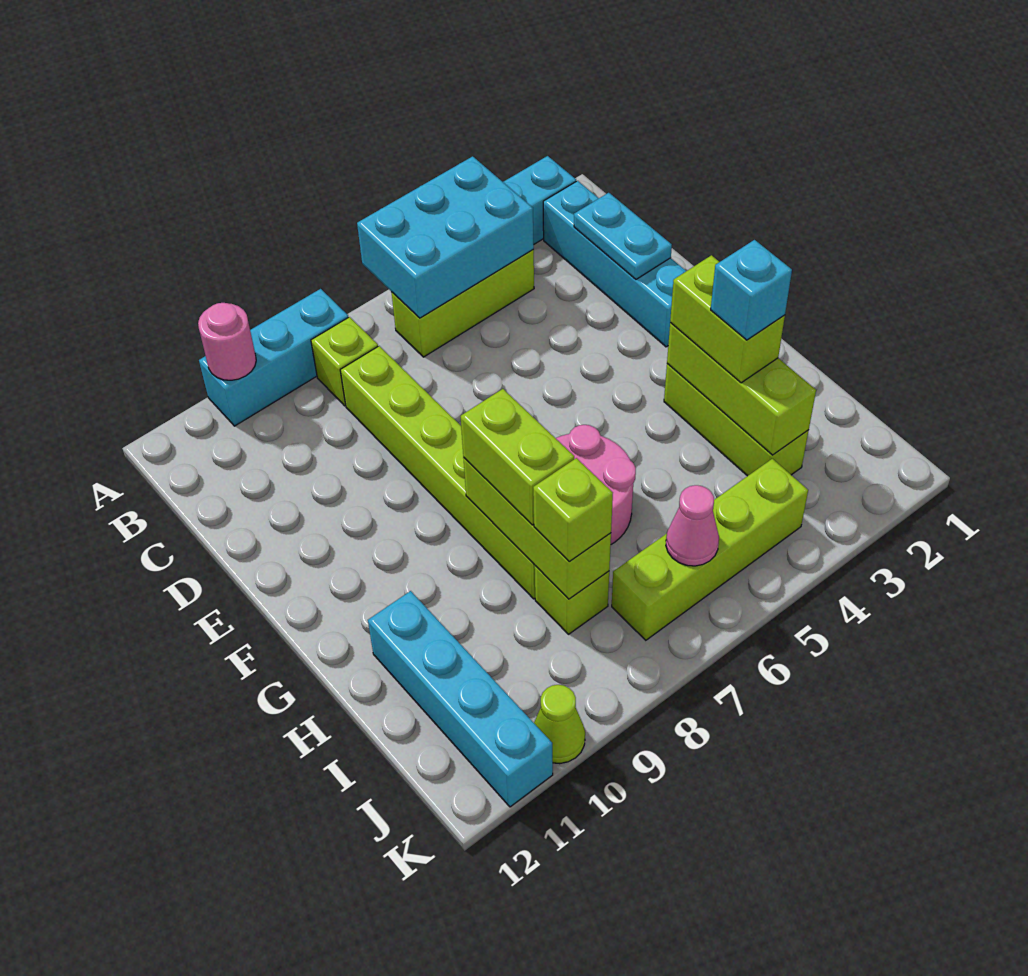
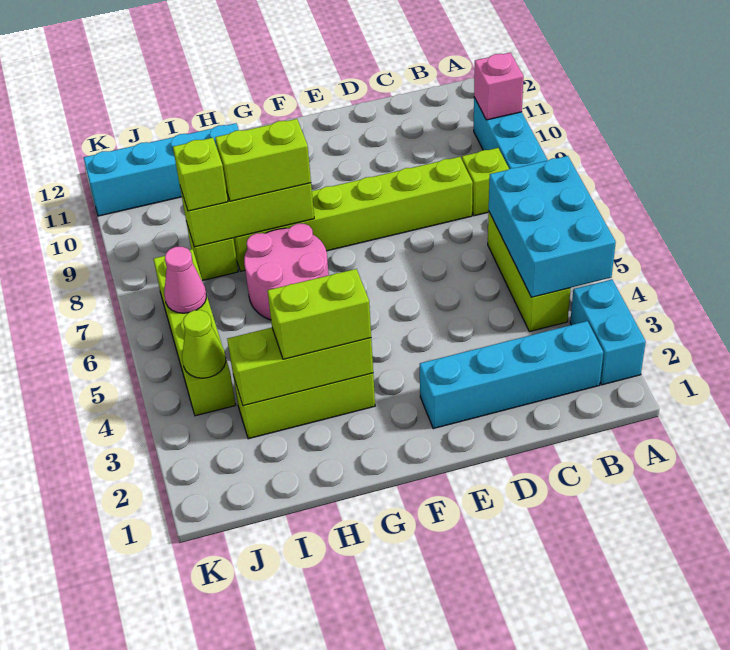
pink round brick A10 level 2 -> pink brick A10 level 2
cyan plate C2:D2 level 2 -> none
cyan brick H3 level 4 -> none
lime cone K10 level 1 -> lime cone J4 level 2

